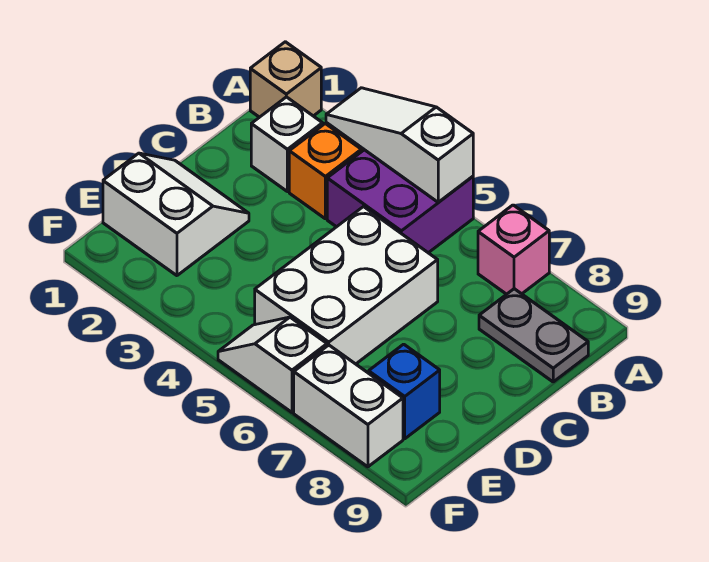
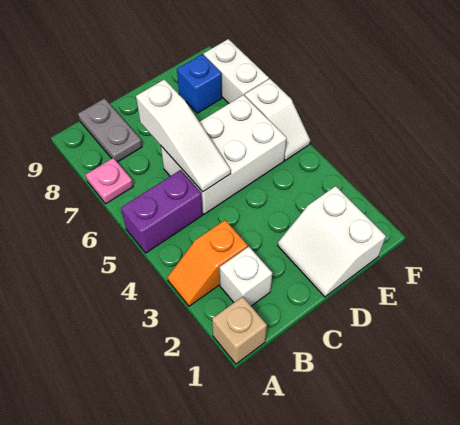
white slope A3:A5 level 2 top 5 -> white slope C5:C7 level 2 top 7
purple brick A4:B5 level 1 -> purple brick A5:B5 level 1
pink brick A7 level 1 -> pink plate A7 level 1

